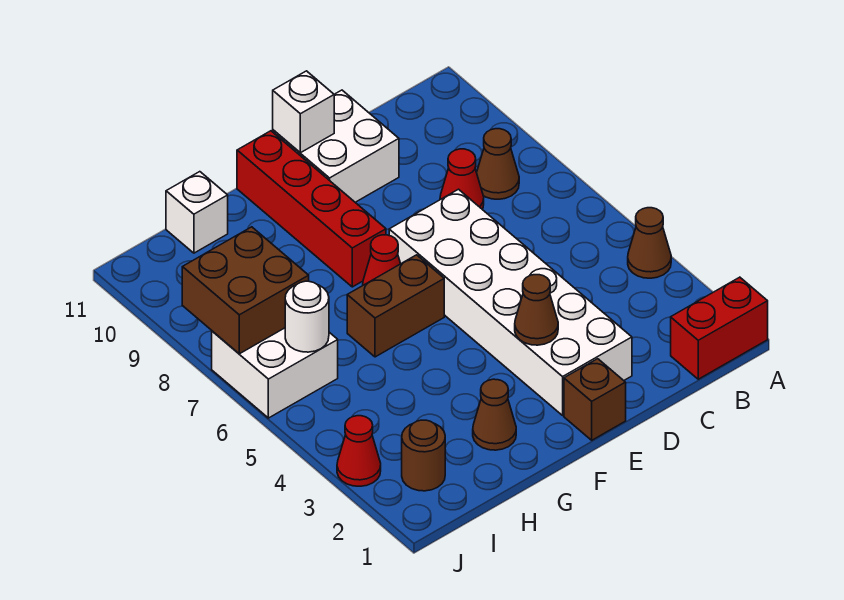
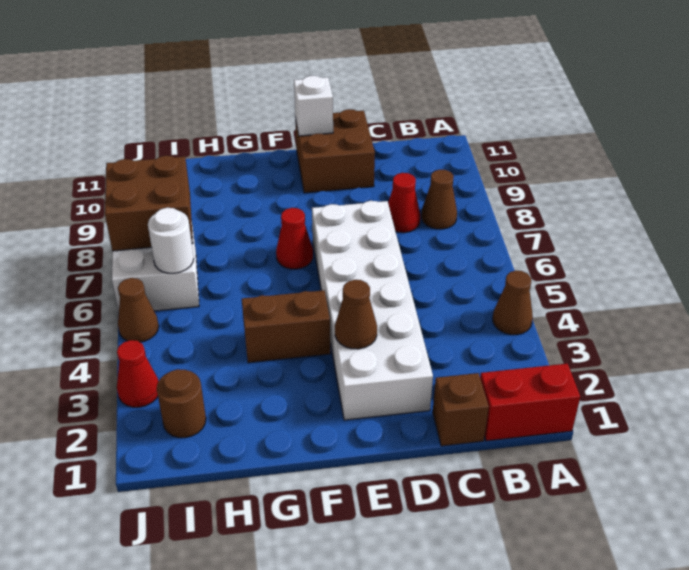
white brick D10:E11 level 1 -> brown brick D10:E11 level 1
brown brick E1 level 1 -> brown brick C1 level 1
brown brick F6:G6 level 1 -> brown brick F4:G4 level 1
red brick F8:F11 level 1 -> none
brown cone G2 level 1 -> brown cone J5 level 1
white brick H11 level 1 -> none

